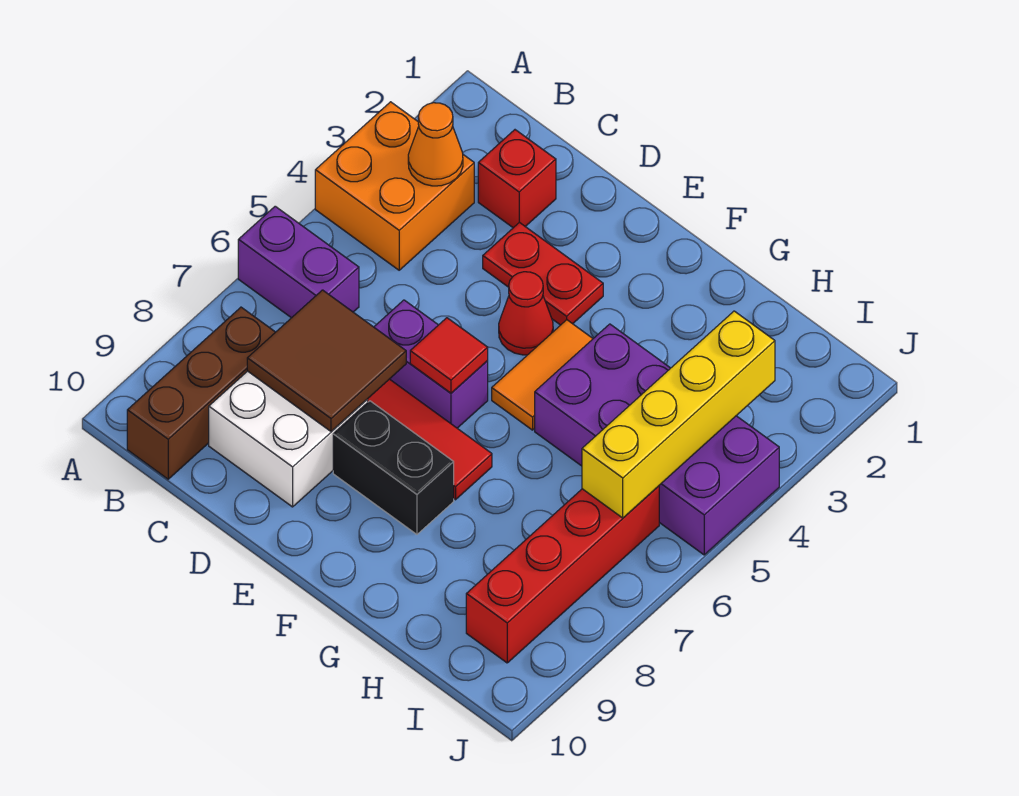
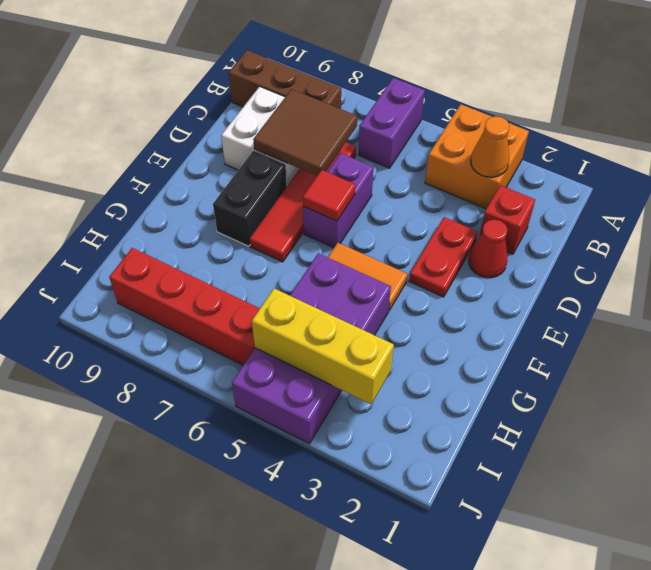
red cone E4 level 1 -> red cone D2 level 1
yellow brick I3:I6 level 2 -> yellow brick I3:I5 level 2

